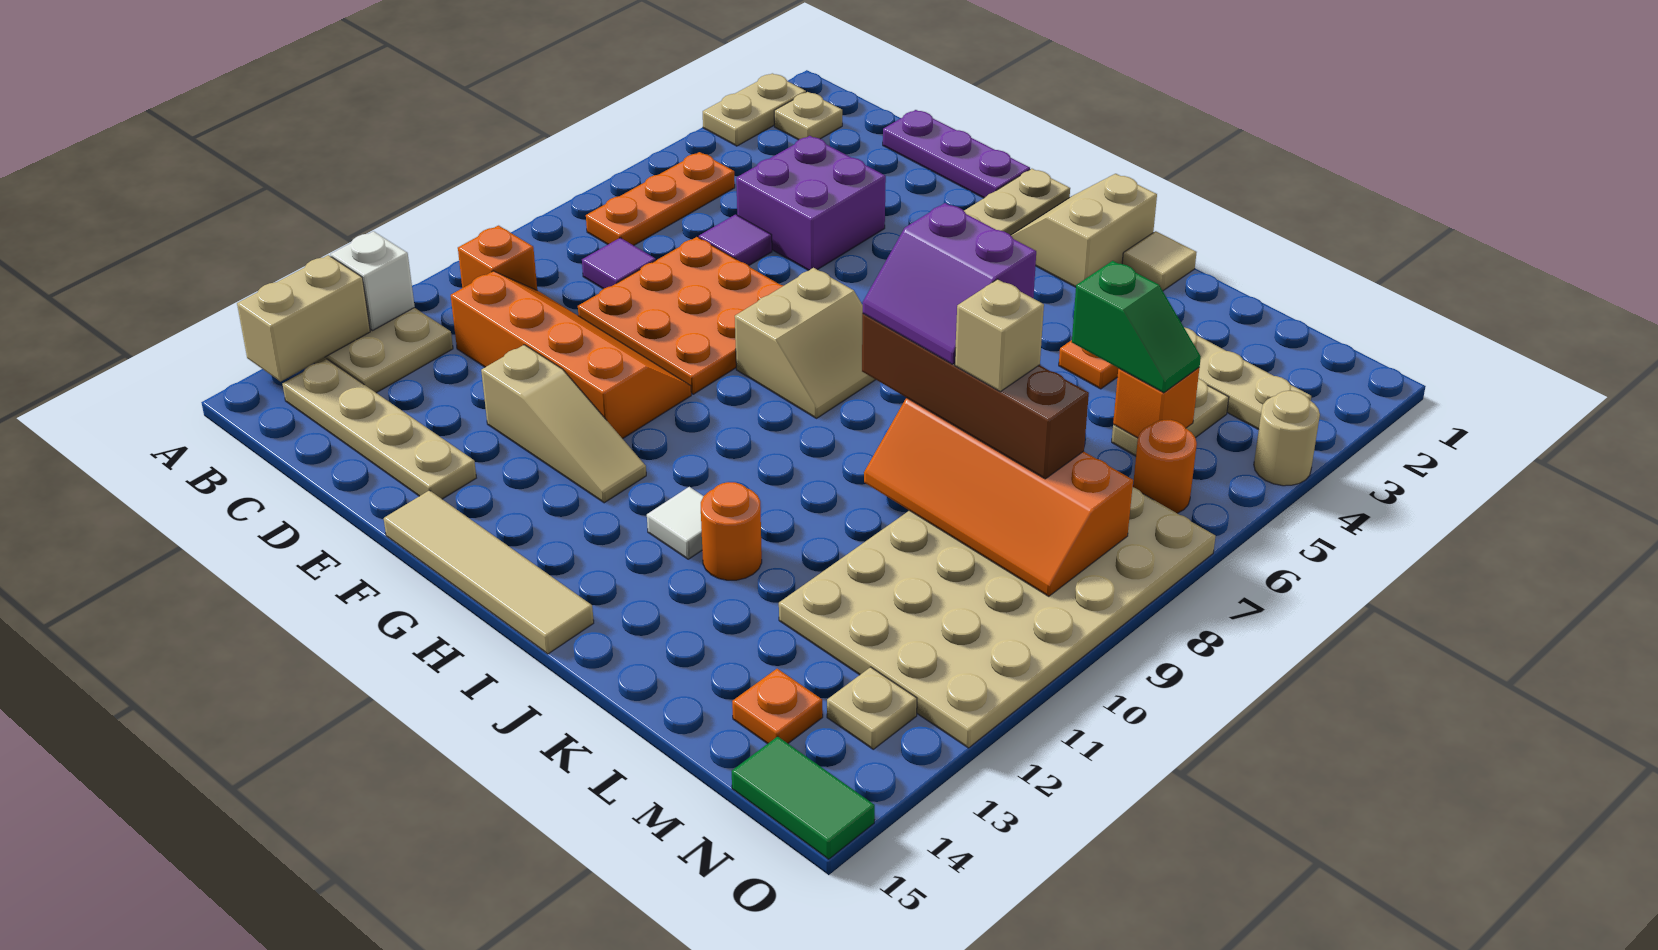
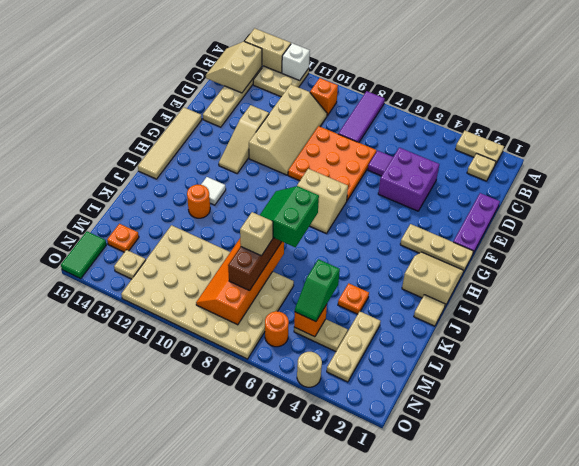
orange plate B5:B7 level 1 -> none
none -> tan slope B14:C15 level 2 top 14
purple tile C8 level 1 -> purple tile A8:C8 level 1
orange slope C10:F11 level 1 top 11 -> tan slope C10:F11 level 1 top 11
purple slope J7:K8 level 4 top 7 -> green slope J7:K8 level 4 top 7

